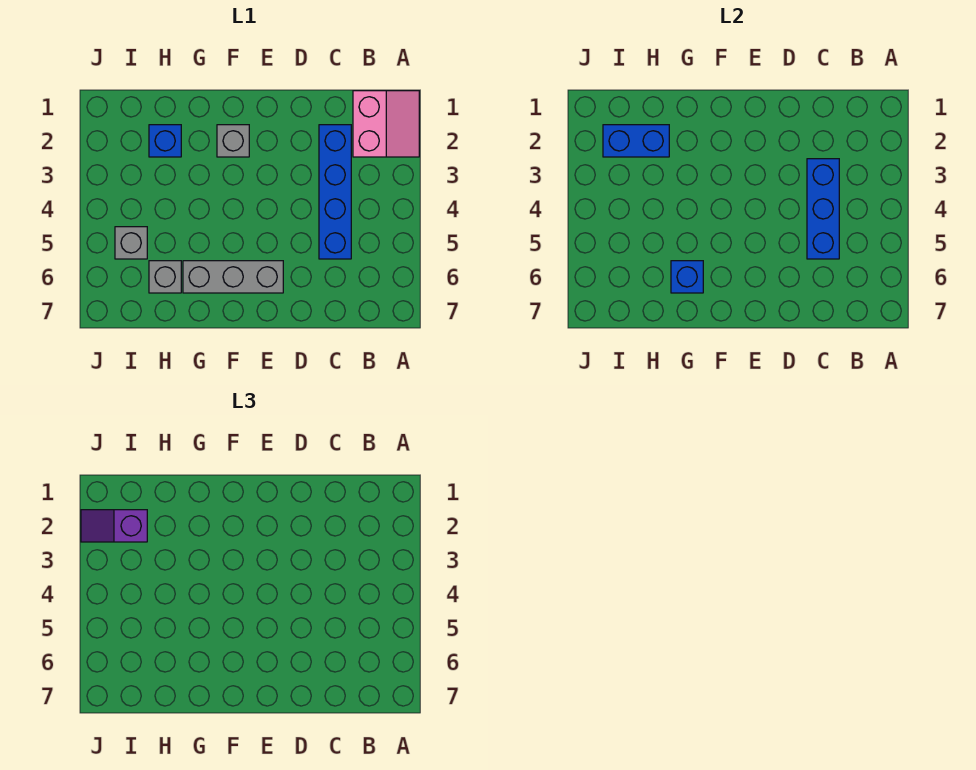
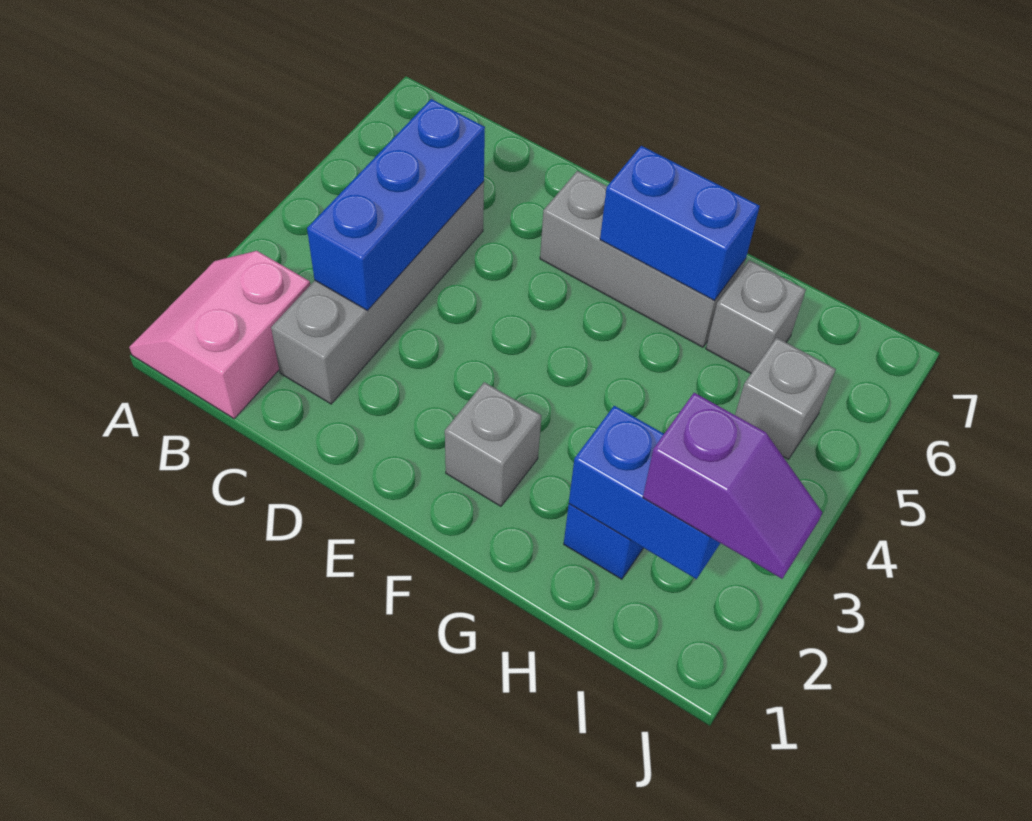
blue brick C2:C5 level 1 -> grey brick C2:C5 level 1
blue brick G6 level 2 -> blue brick F6:G6 level 2

